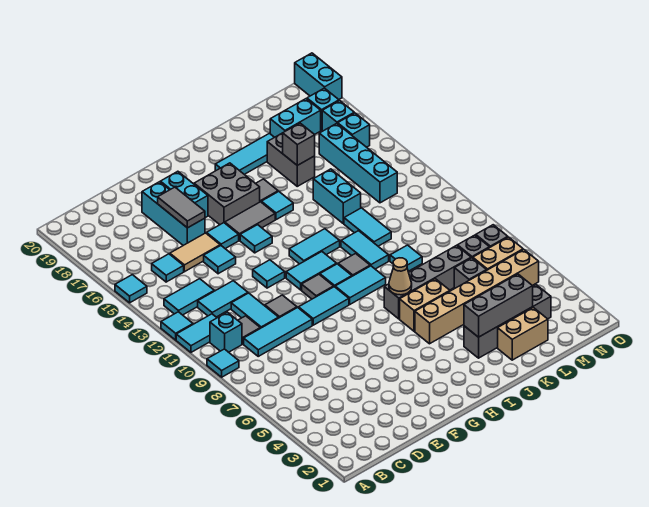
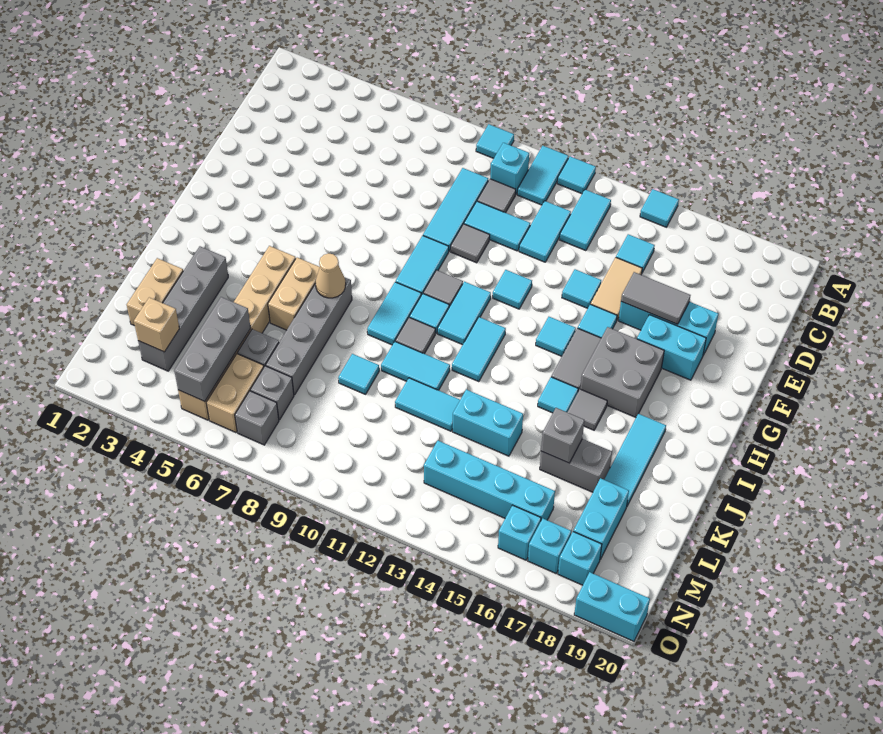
grey brick J3:L3 level 2 -> grey brick L5:N5 level 2
none -> tan brick M3 level 2

